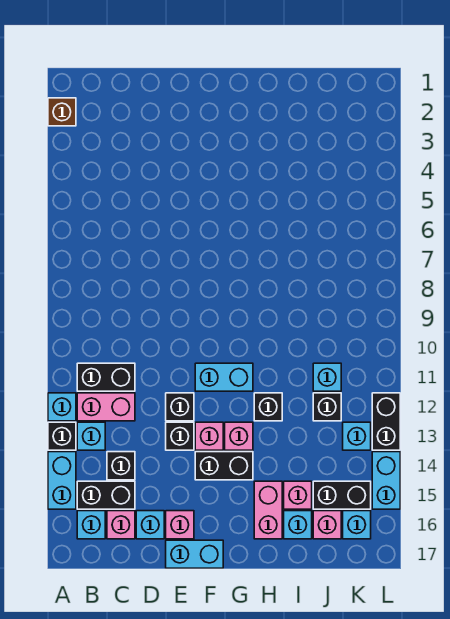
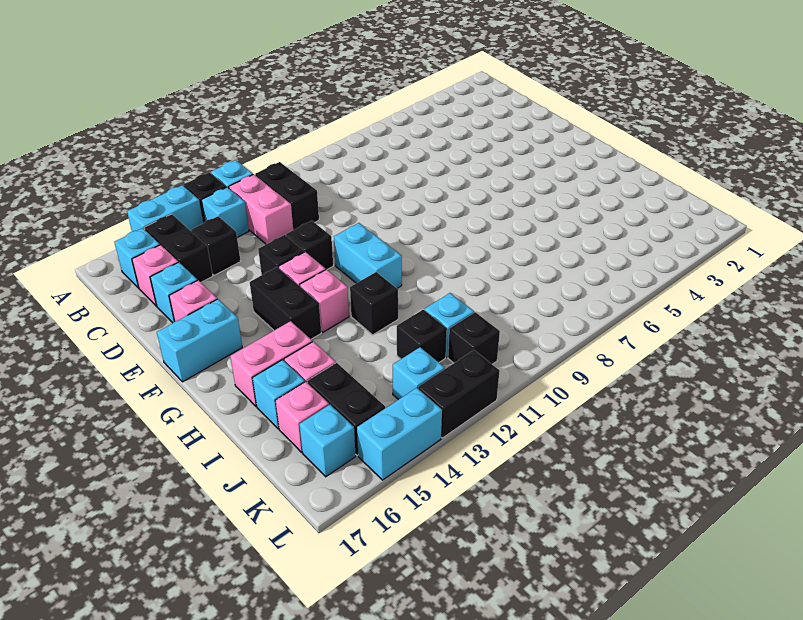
brown brick A2 level 1 -> none
cyan brick E17:F17 level 1 -> cyan brick F16:F17 level 1
none -> black brick K11 level 1

